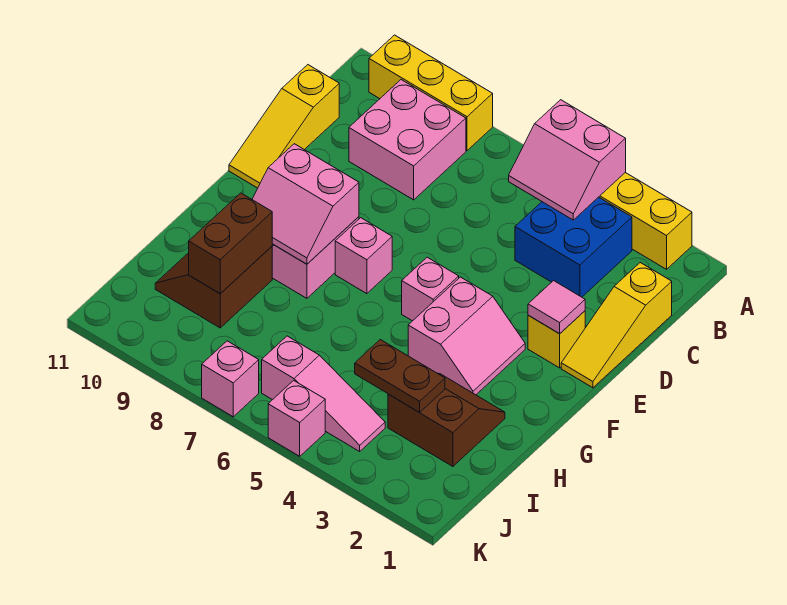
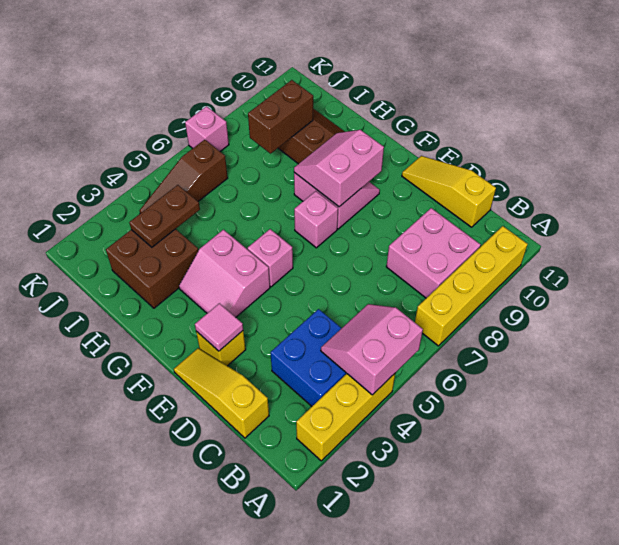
yellow brick A8:A10 level 1 -> yellow brick A7:A10 level 1
brown slope H2:I3 level 1 top I -> brown brick H2:I3 level 1
brown brick H9:I9 level 2 -> brown brick I8:I9 level 2
pink slope J4:J6 level 1 top 6 -> brown slope J4:J6 level 1 top 6
pink brick K5 level 1 -> none

